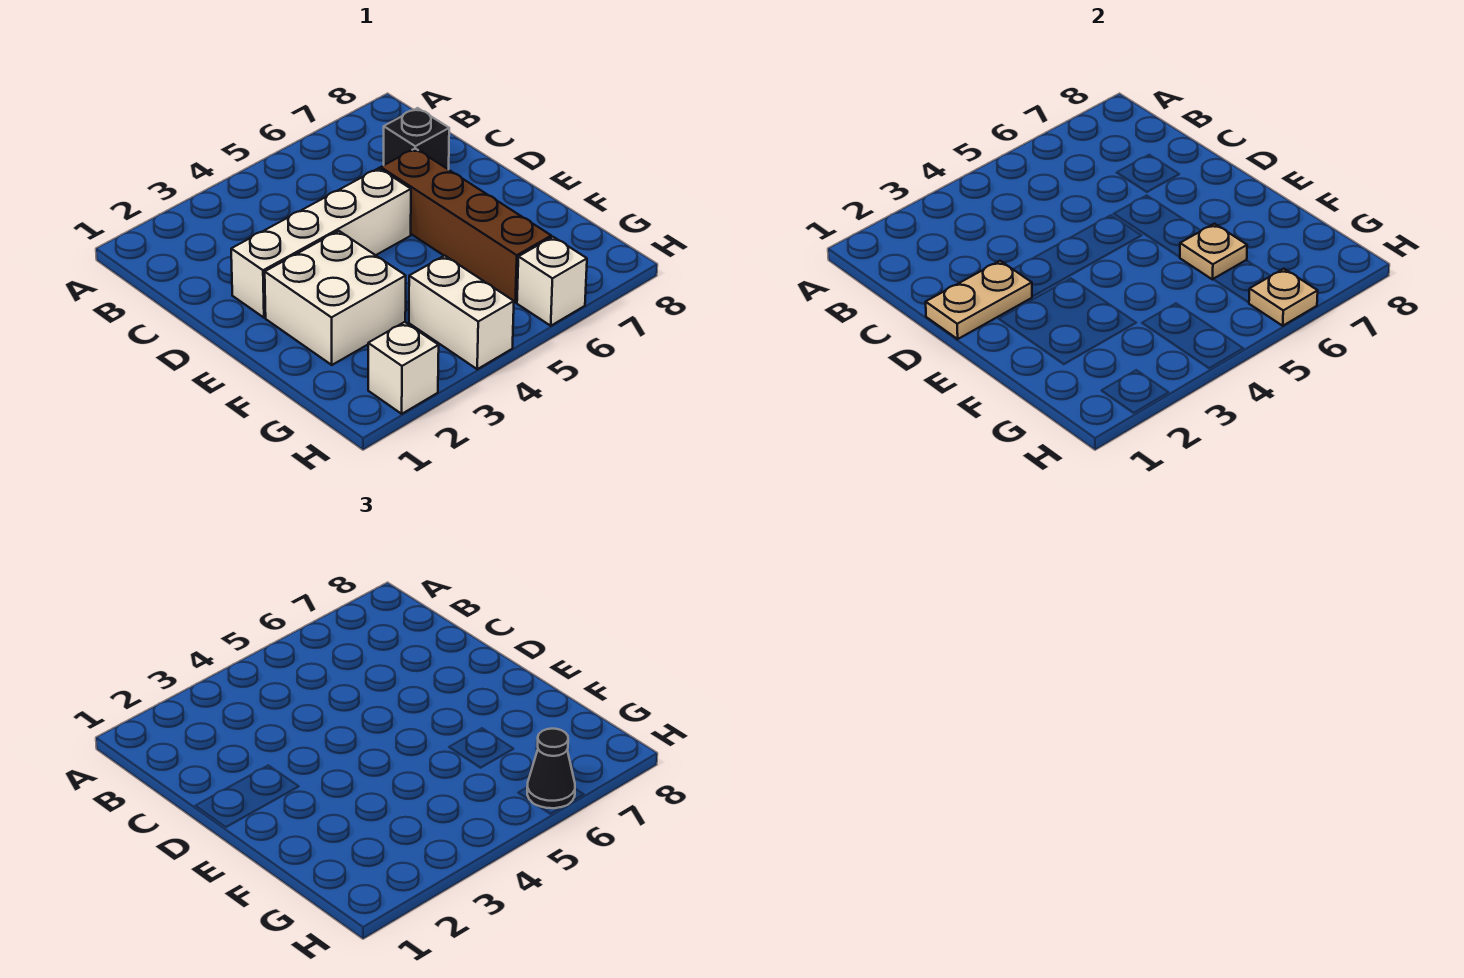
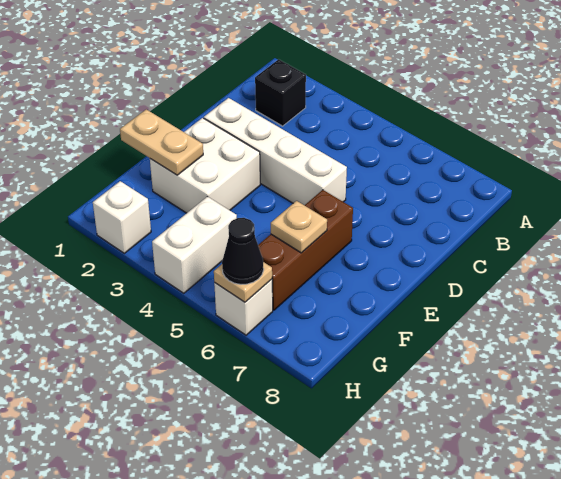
black brick C7 level 1 -> black brick B2 level 1
tan plate D1:D2 level 2 -> tan plate F1:F2 level 2
brown brick D6:G6 level 1 -> brown brick E6:G6 level 1

